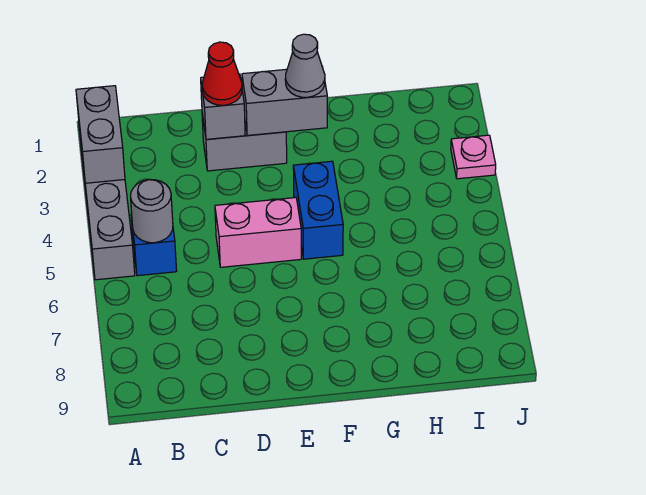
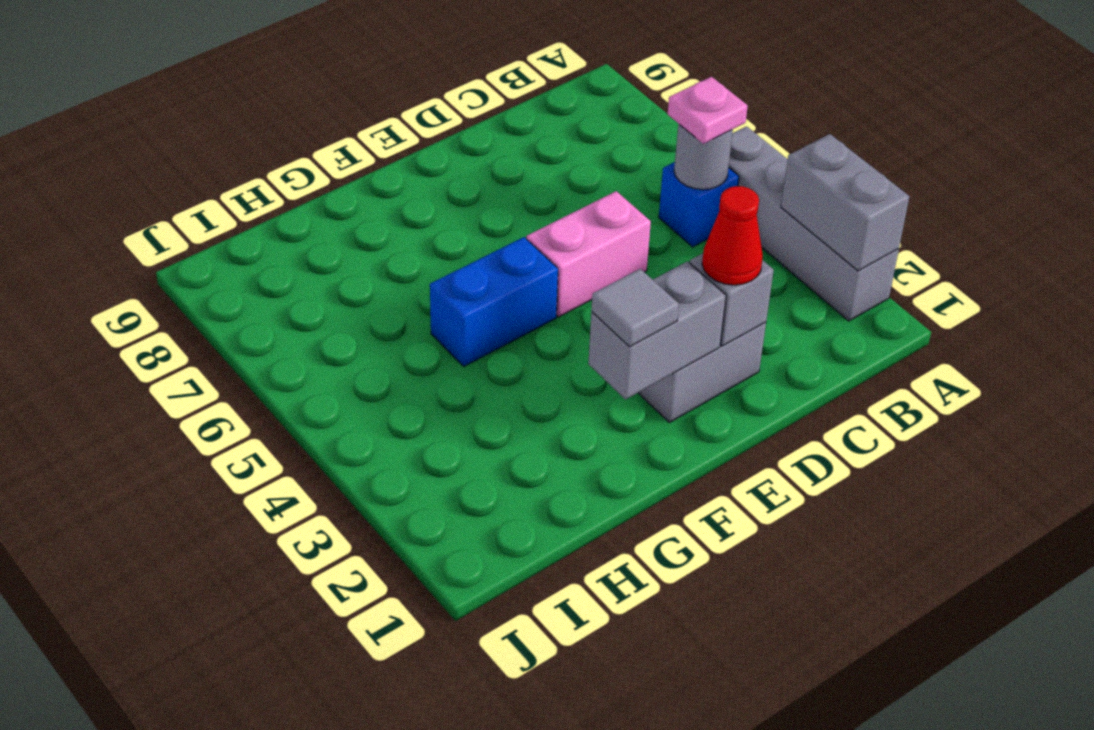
grey cone F2 level 3 -> grey tile F2 level 3
blue brick F4:F5 level 1 -> blue brick F5:G5 level 1
pink plate J3 level 1 -> pink plate B5 level 3

